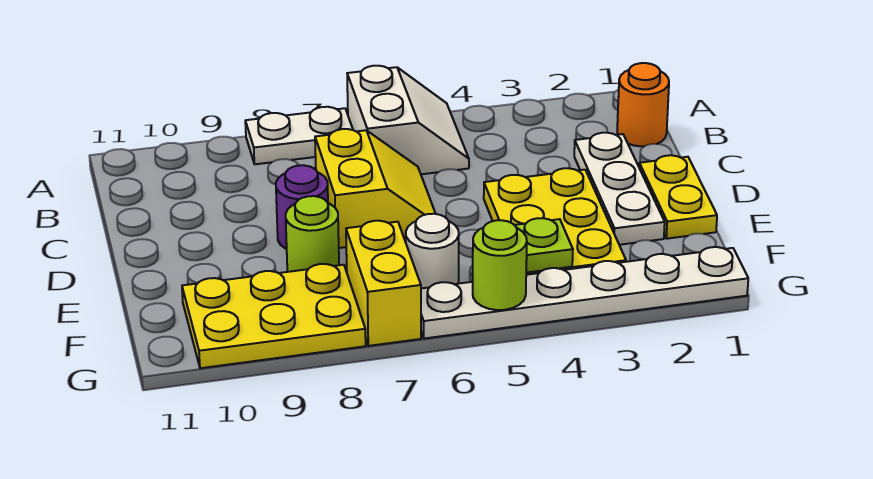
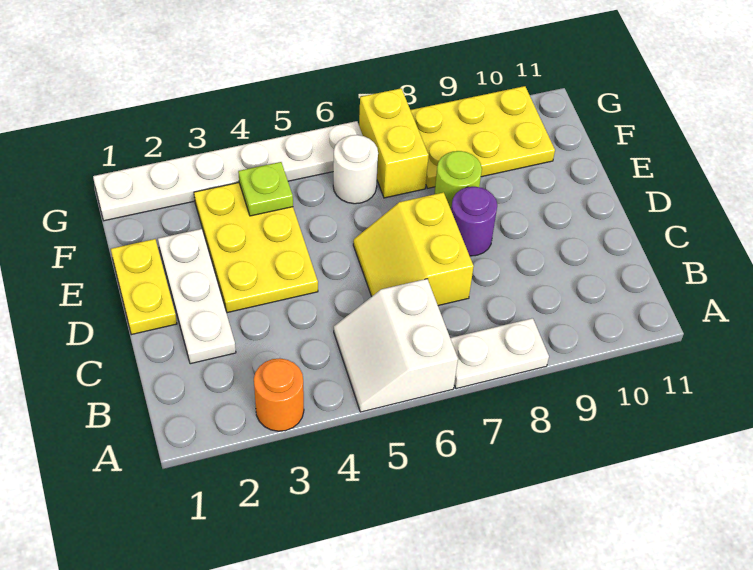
orange round brick B1 level 1 -> orange round brick A3 level 1
lime round brick G5 level 2 -> none

